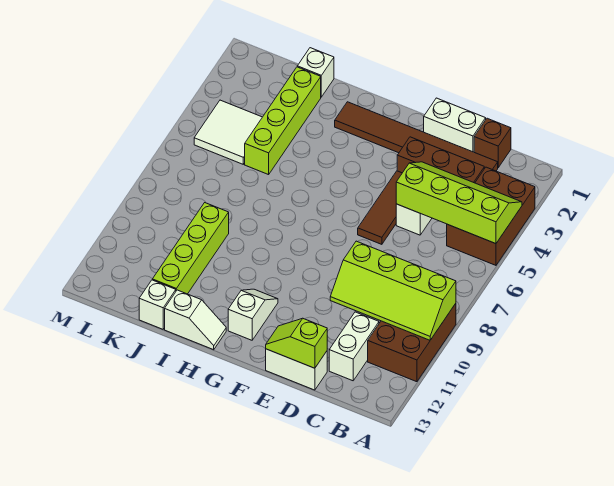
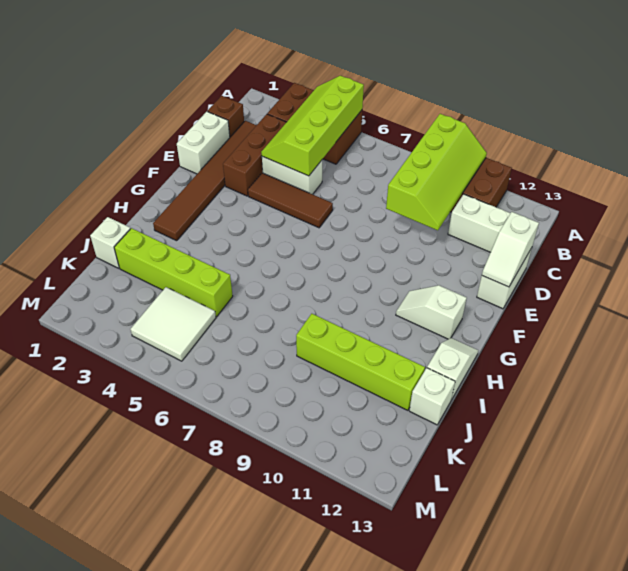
lime slope D13:E13 level 2 top D -> white slope D13:E13 level 2 top D

